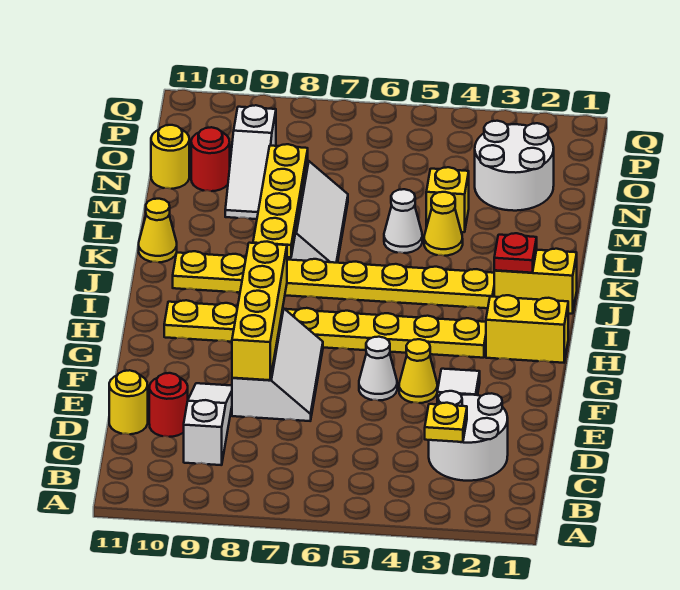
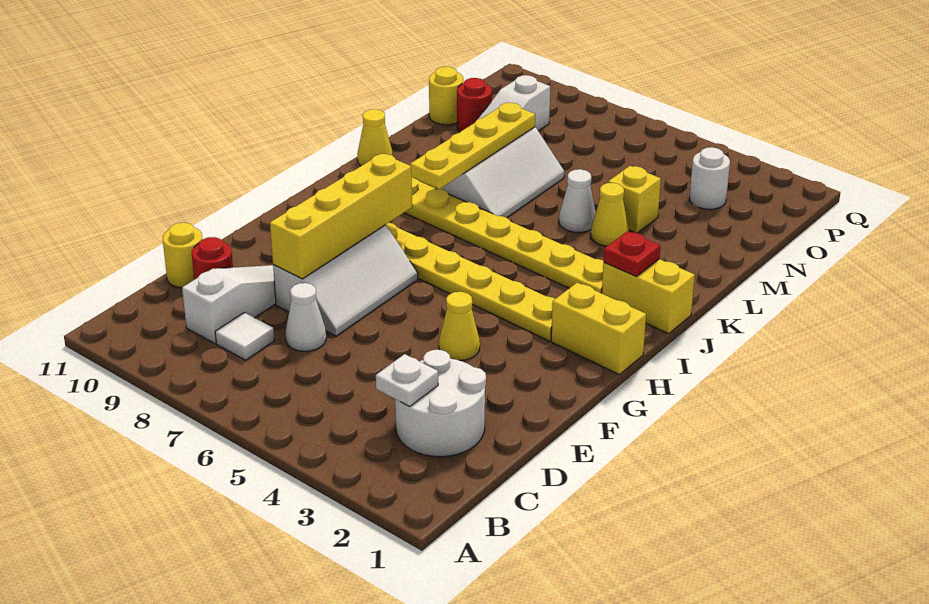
yellow plate C3 level 2 -> white plate C3 level 2
white tile F3 level 1 -> white tile C8 level 1
white cone F5 level 1 -> white cone D7 level 1
white round brick N2:O3 level 1 -> white round brick O3 level 1

